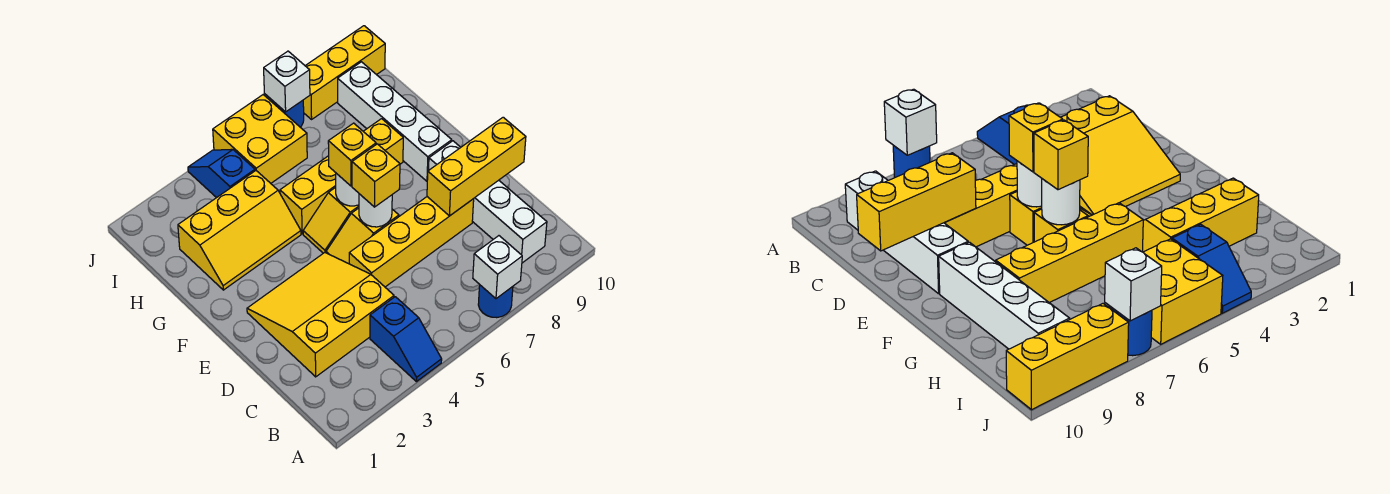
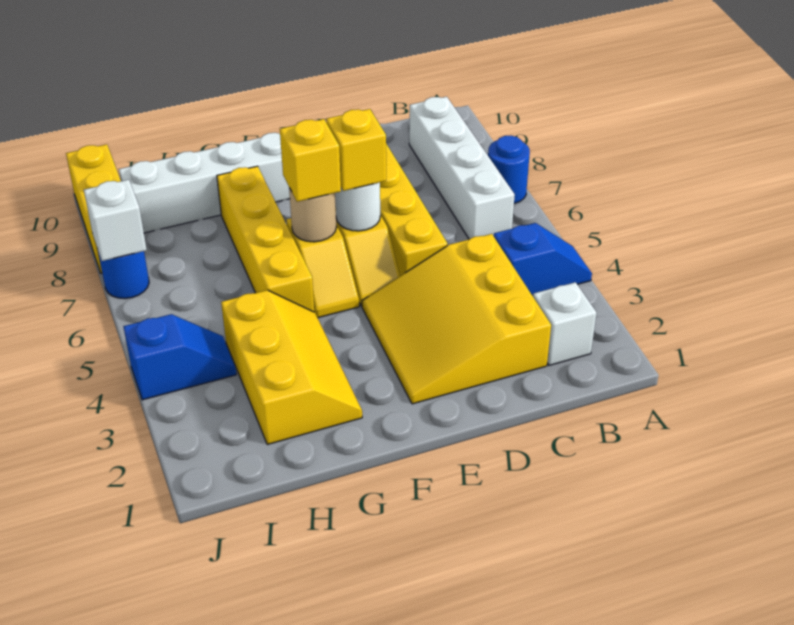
white brick A7 level 2 -> white brick B2 level 1
white brick B9:E9 level 1 -> white brick B6:B9 level 1
yellow brick D8:D10 level 2 -> none
white round brick F6 level 2 -> tan round brick F6 level 2
blue slope I4:J4 level 1 top I -> blue slope I4:J4 level 1 top J
yellow brick I5:J6 level 1 -> none

